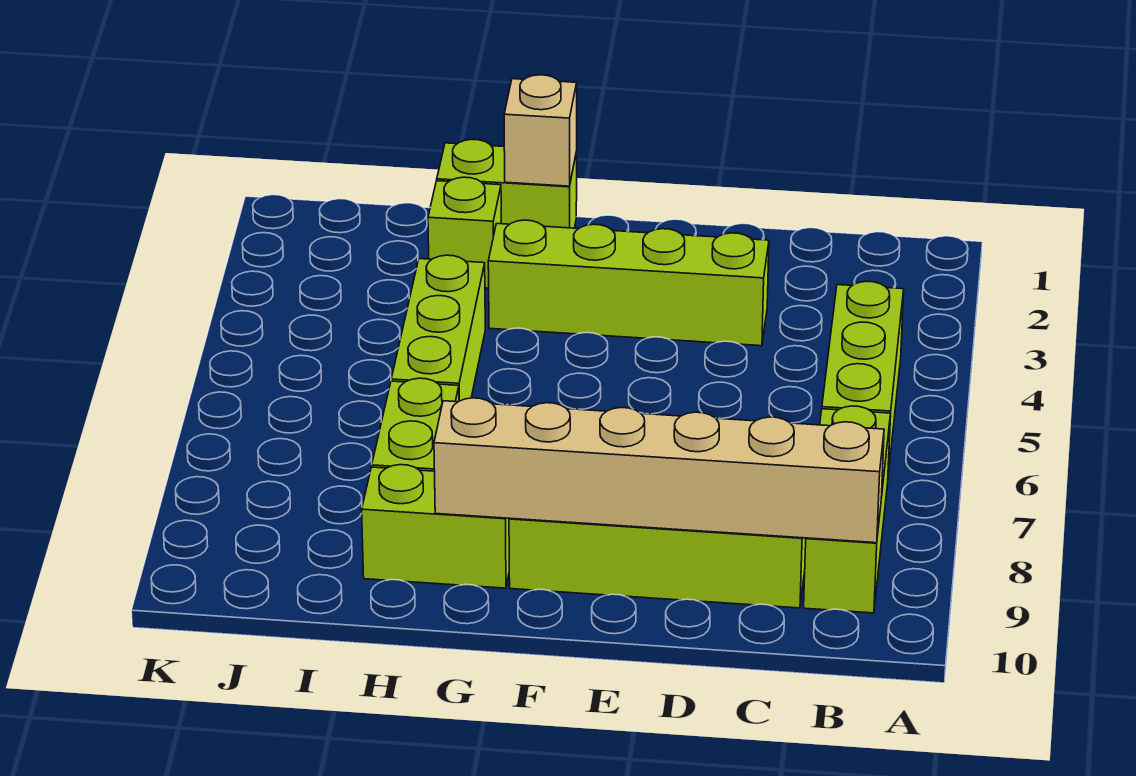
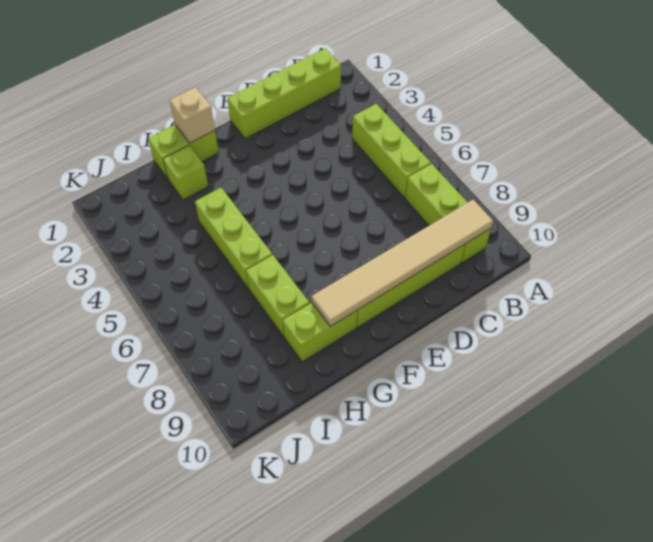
tan brick B9:G9 level 2 -> tan tile B9:G9 level 2
lime brick D3:G3 level 1 -> lime brick B1:E1 level 1

